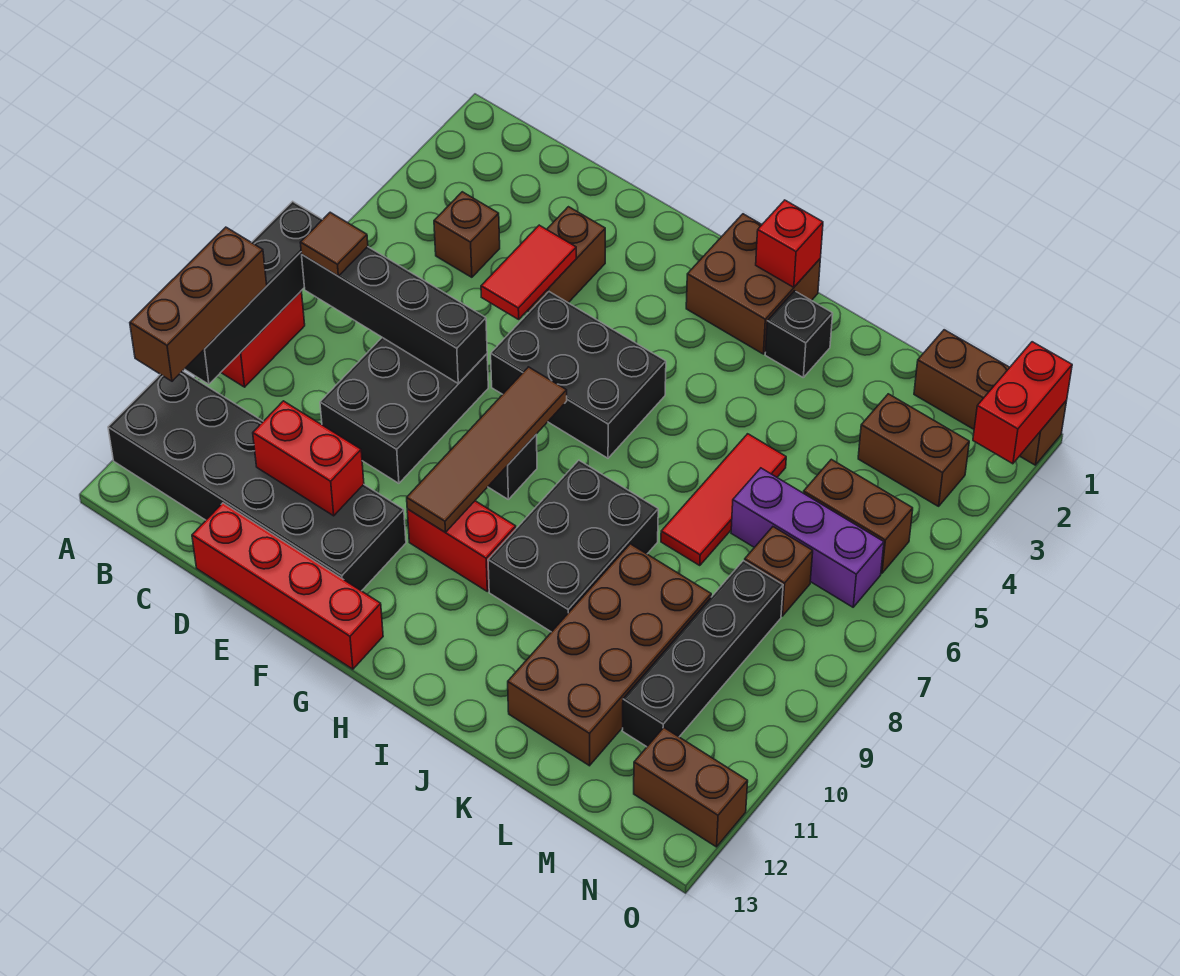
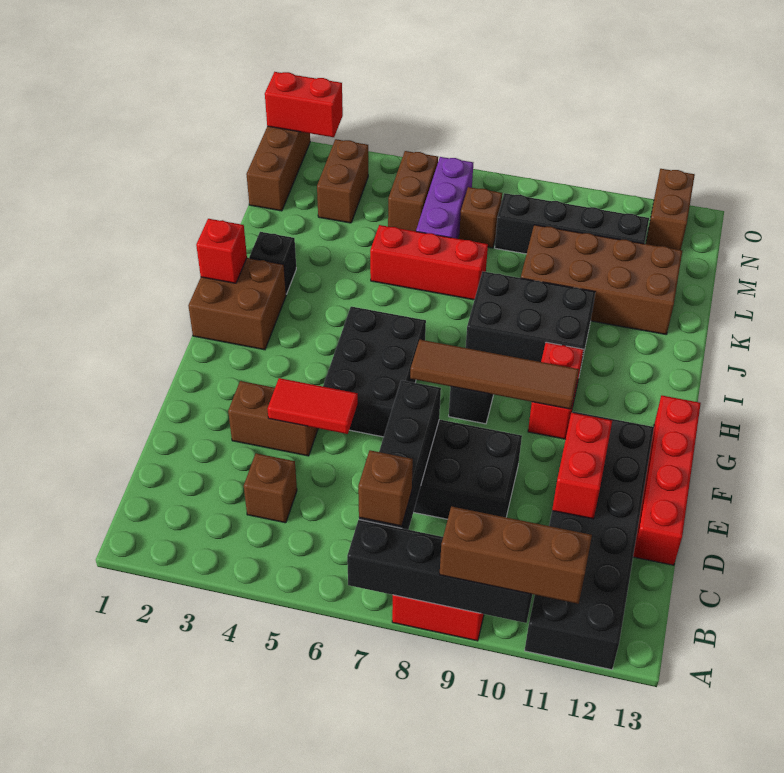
brown tile B7 level 3 -> brown brick B7 level 3
red tile K5:K7 level 1 -> red brick K5:K7 level 1

